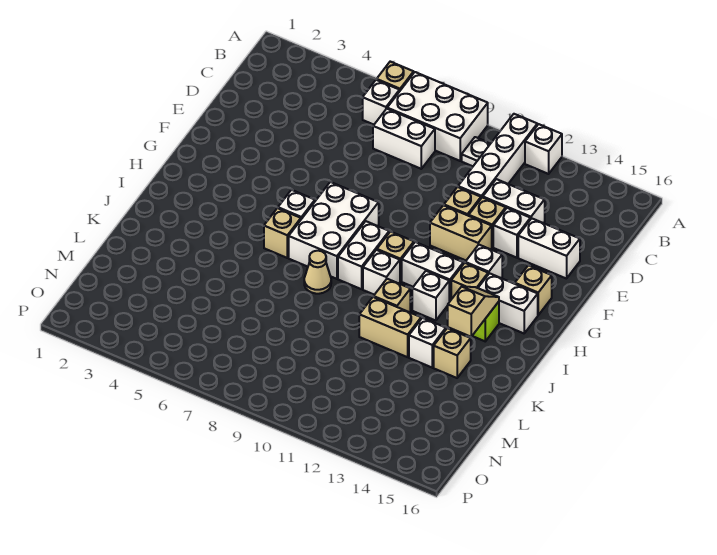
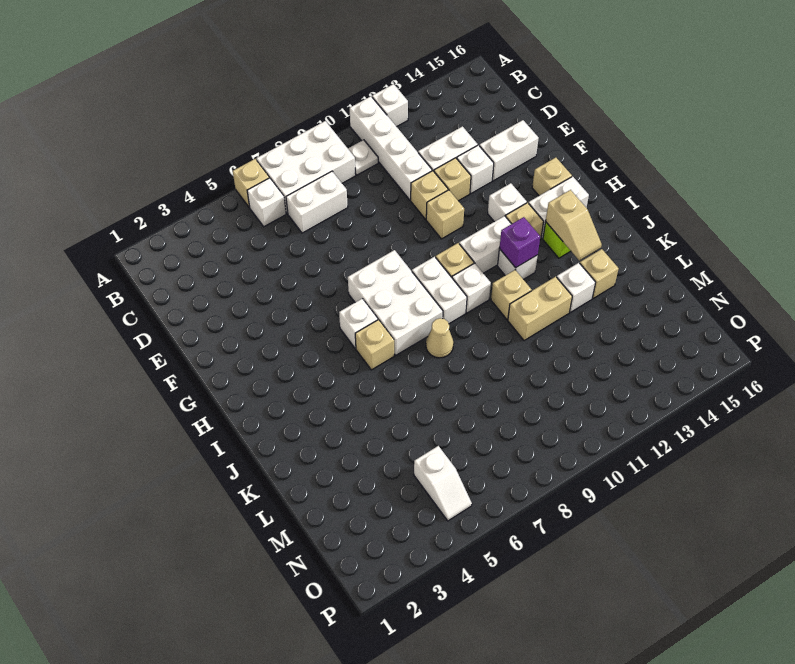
tan brick F11:F12 level 1 -> tan brick F11 level 1
none -> purple brick I12 level 2
tan slope I14:J14 level 2 top J -> tan slope I14:J14 level 2 top I
none -> white slope N5:O5 level 1 top N

